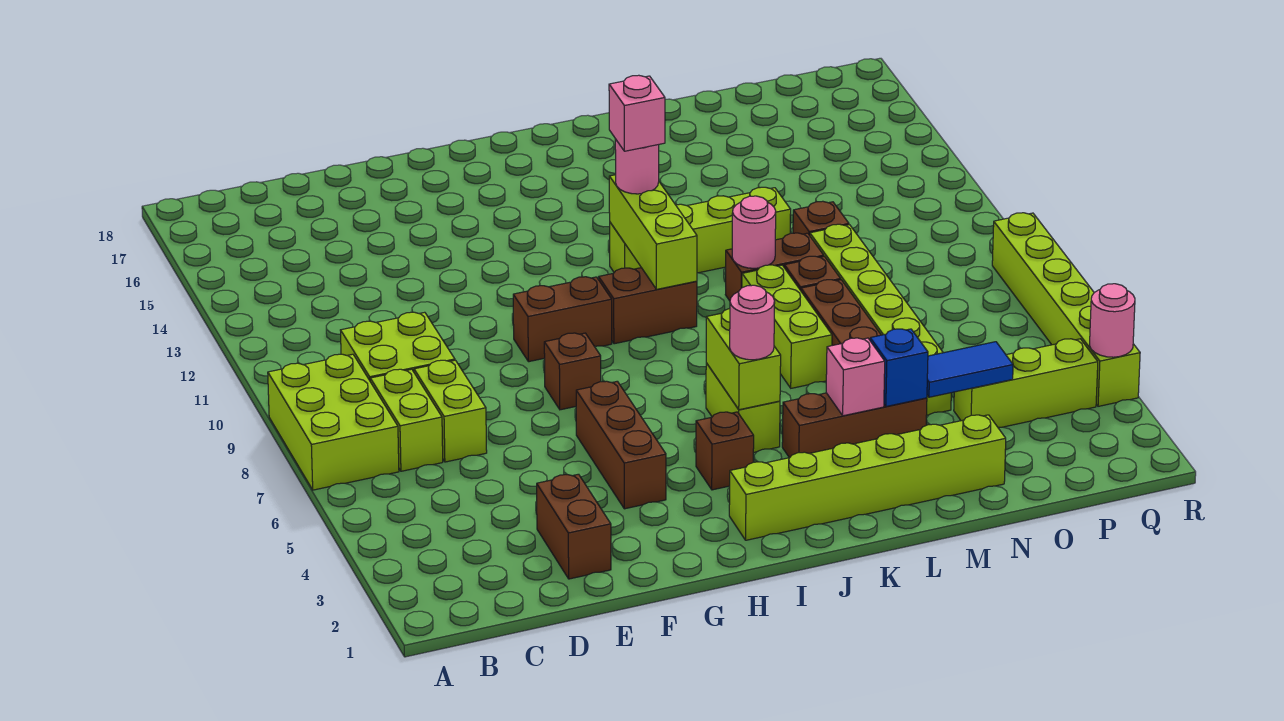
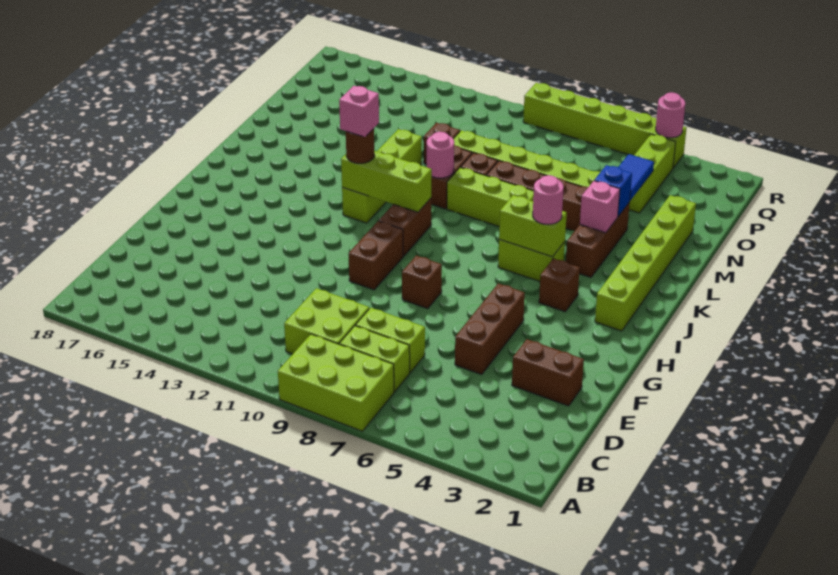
brown brick G4:G6 level 1 -> brown brick E5:G5 level 1
pink round brick J12 level 3 -> brown round brick J12 level 3

